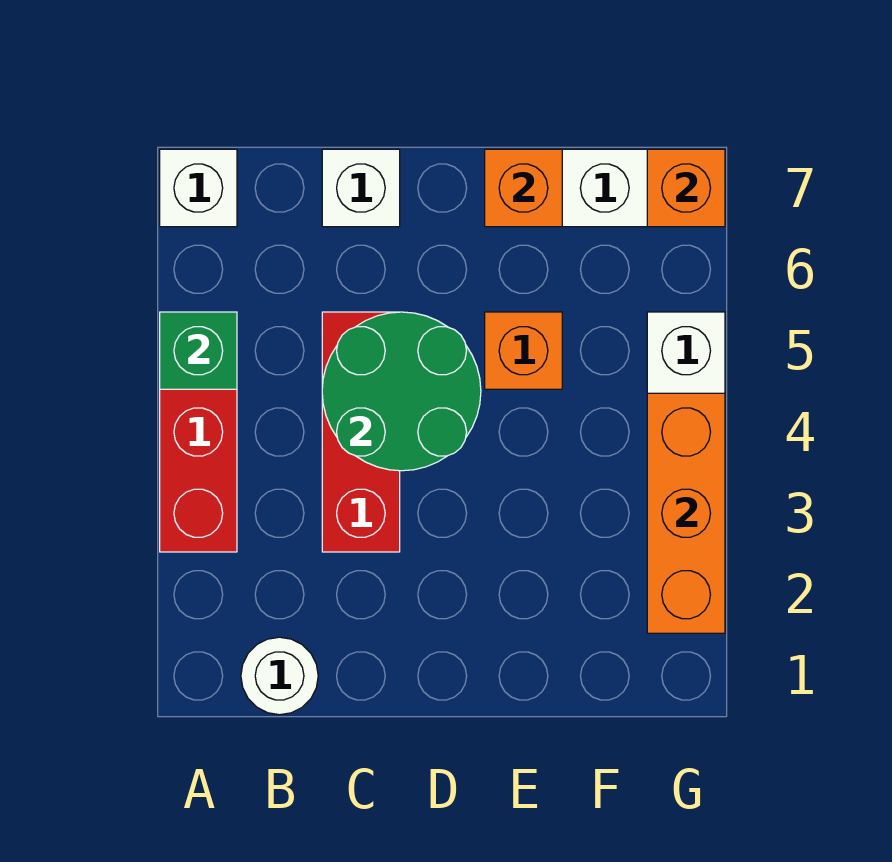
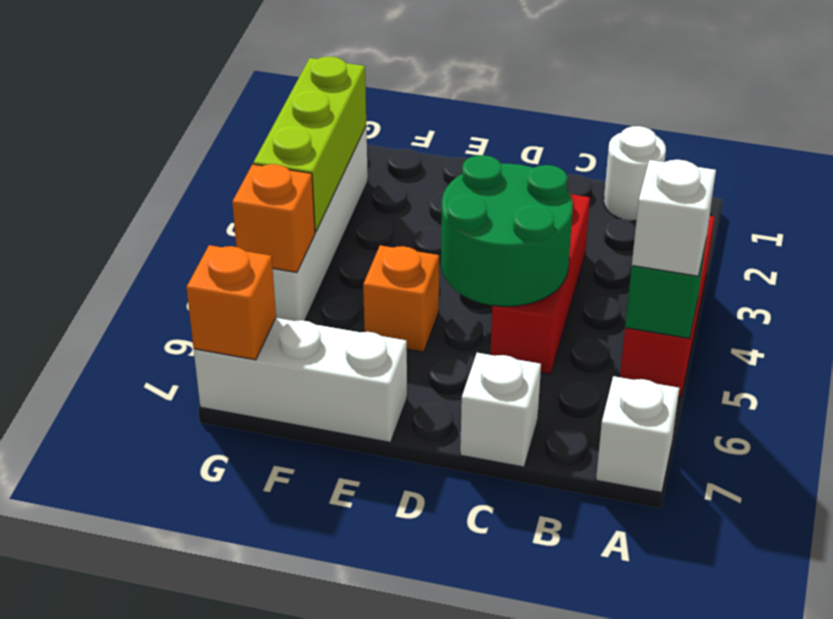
none -> white brick A5 level 3
orange brick E7 level 2 -> orange brick G5 level 2
orange brick G2:G4 level 2 -> lime brick G2:G4 level 2

